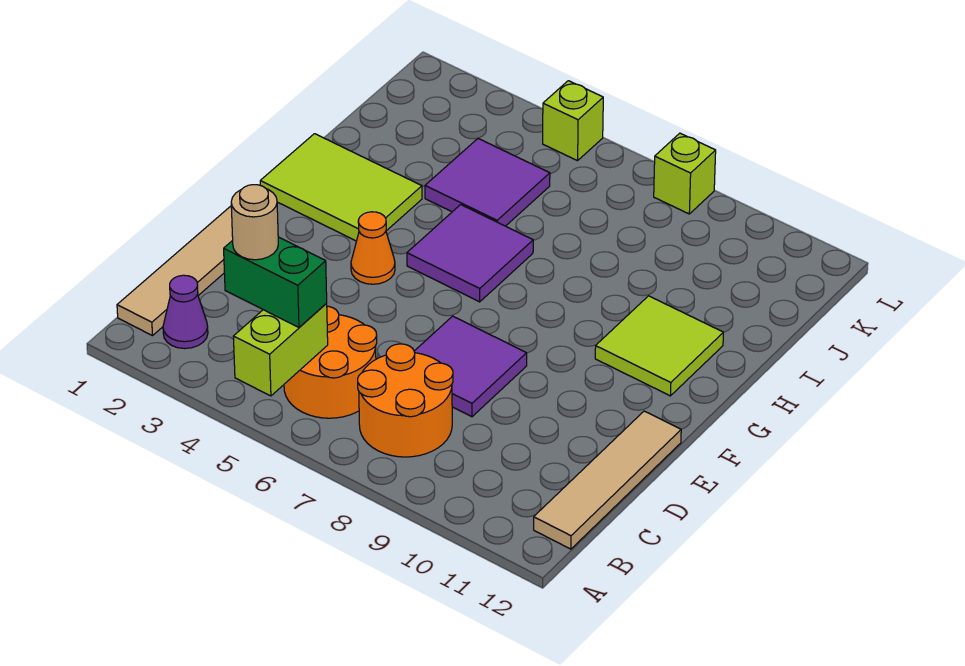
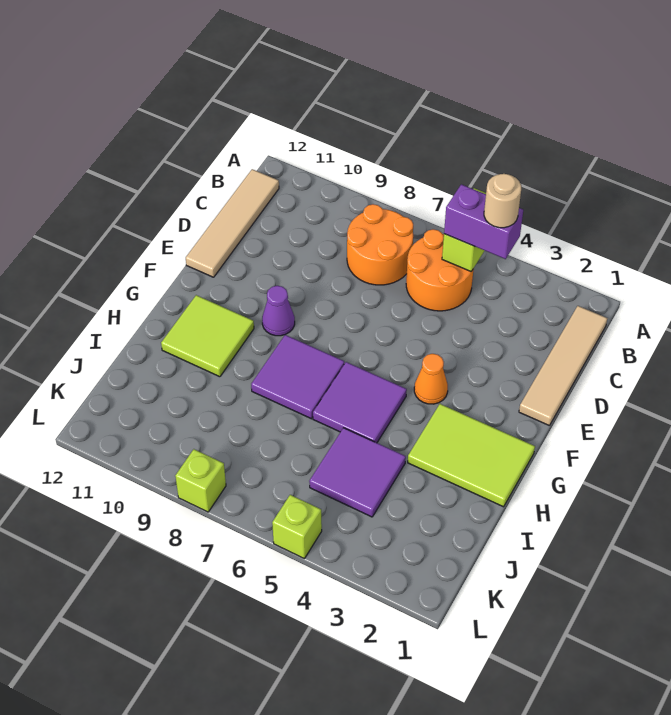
purple cone B2 level 1 -> purple cone F9 level 1
green brick B4:B5 level 3 -> purple brick B4:B5 level 3
purple tile D7:E8 level 1 -> purple tile G7:H8 level 1

